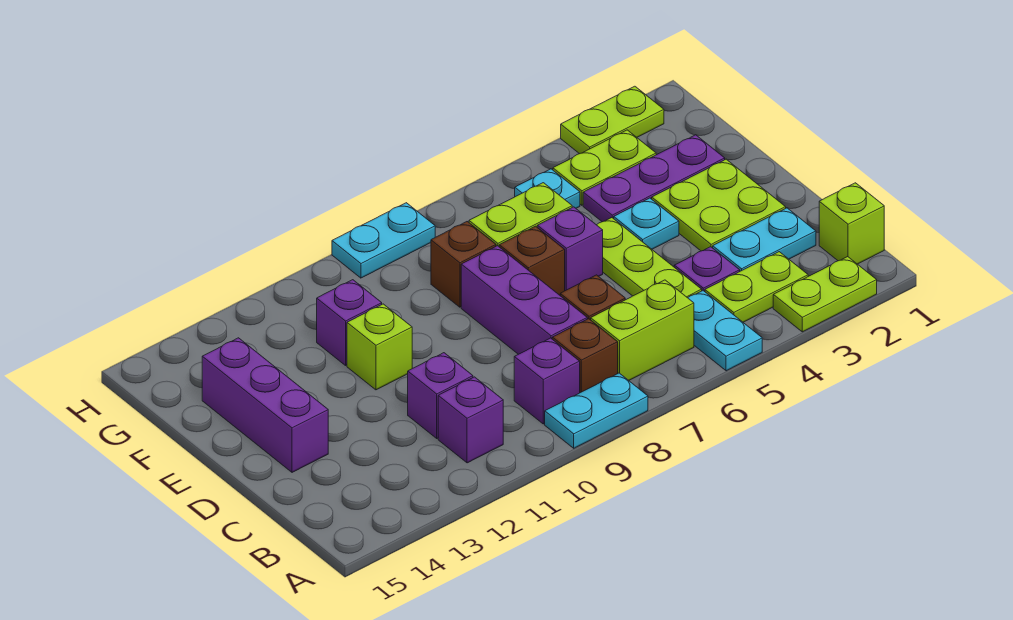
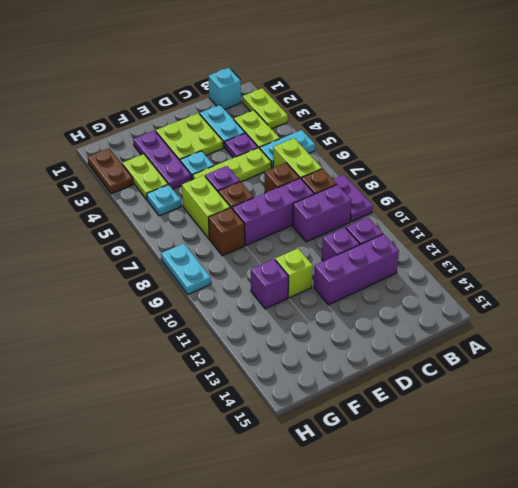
cyan plate A8:A9 level 1 -> purple plate A8:A9 level 1
lime brick B1 level 1 -> cyan brick B1 level 1
purple brick B9 level 1 -> purple brick B9:C9 level 1
purple brick D14:F14 level 1 -> purple brick B12:D12 level 1
lime plate H2:H3 level 1 -> brown plate H2:H3 level 1

